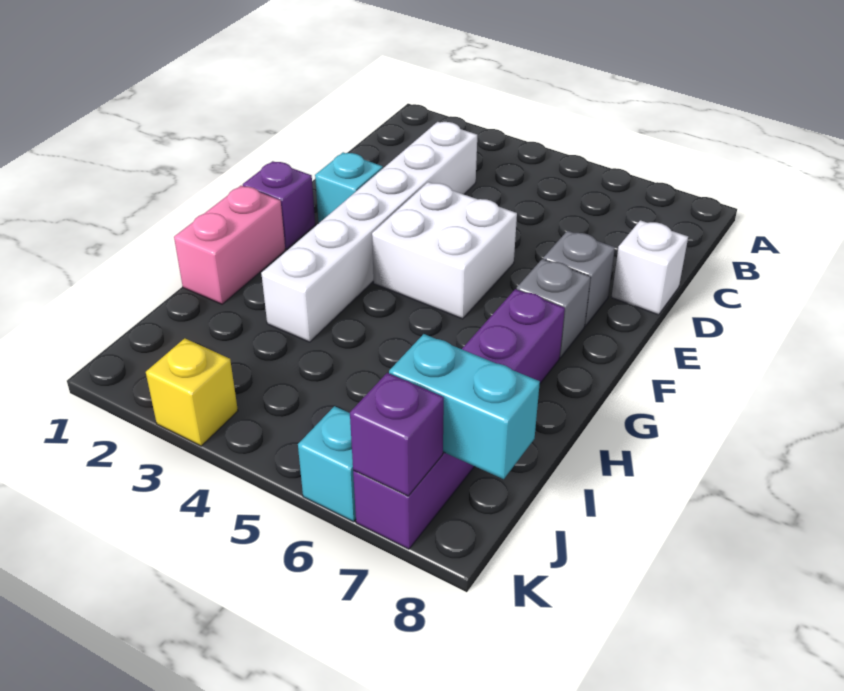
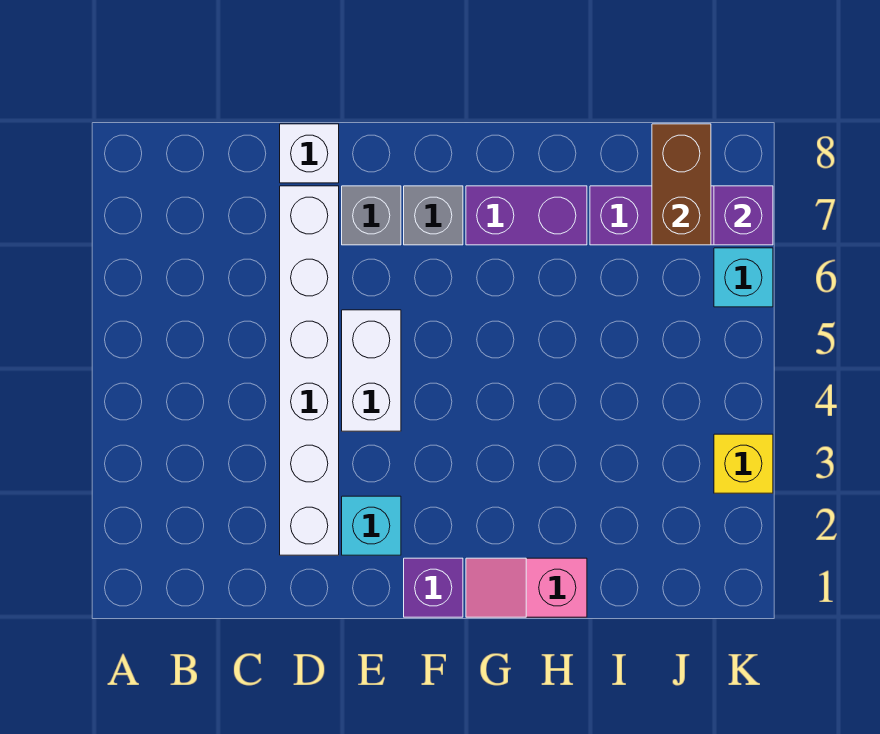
white brick C3:H3 level 1 -> white brick D2:D7 level 1
white brick E4:F5 level 1 -> white brick E4:E5 level 1
pink brick G1:H1 level 1 -> pink slope G1:H1 level 1 top H
cyan brick J7:J8 level 2 -> brown brick J7:J8 level 2

